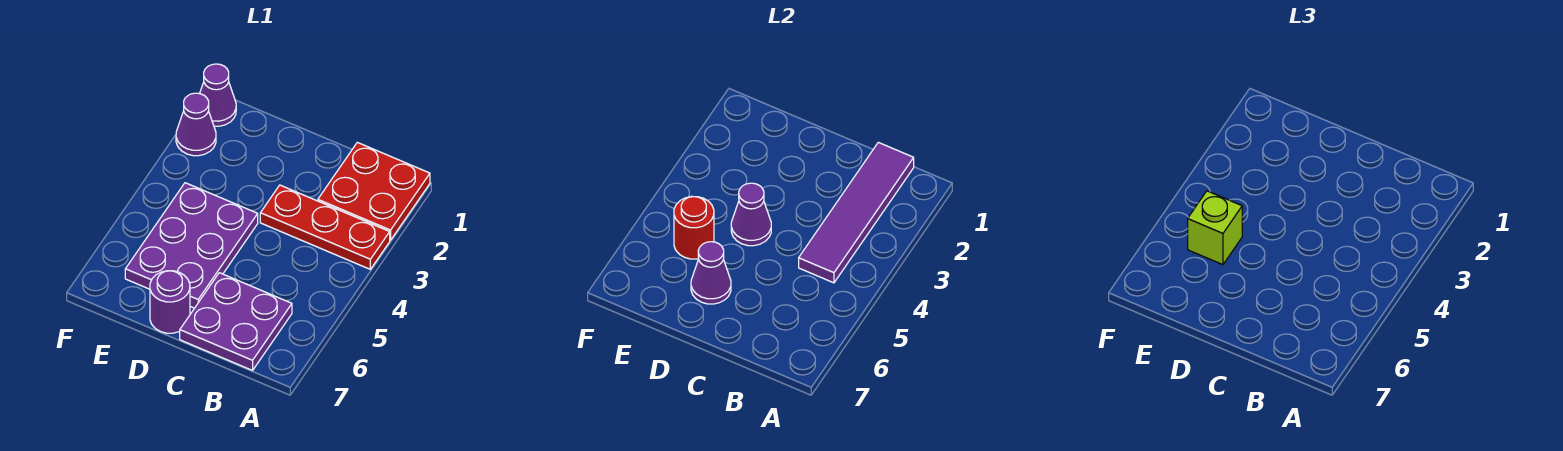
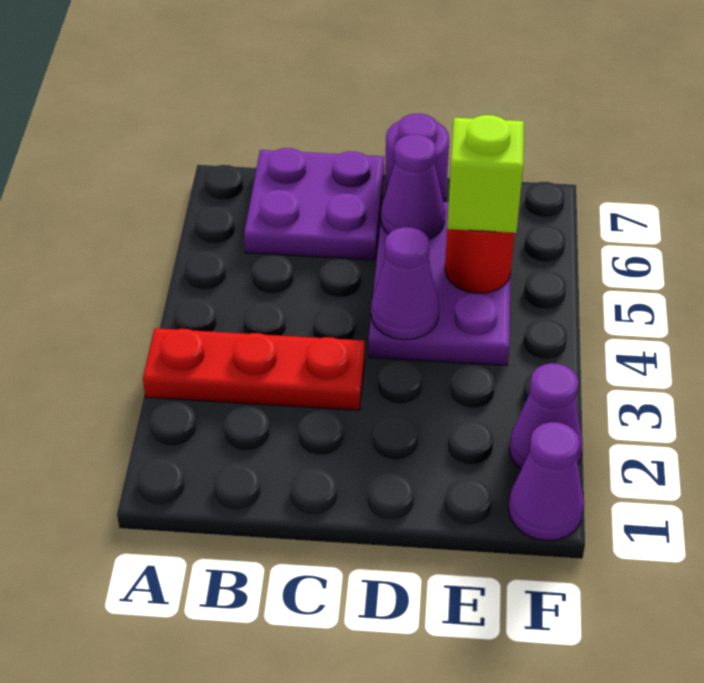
red plate A1:B2 level 1 -> none
purple tile B1:B4 level 2 -> none

